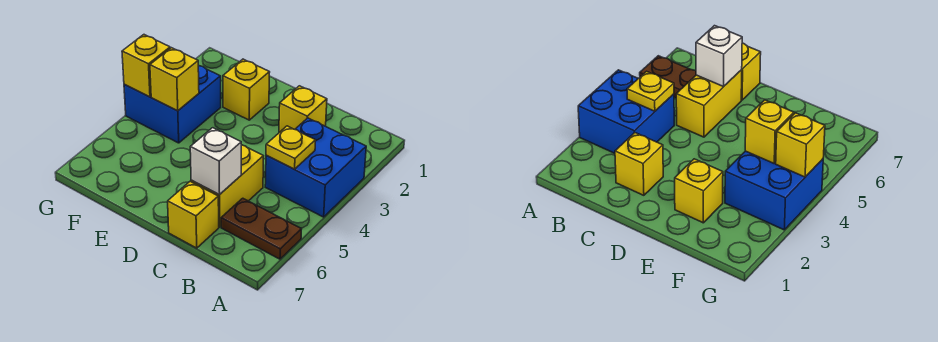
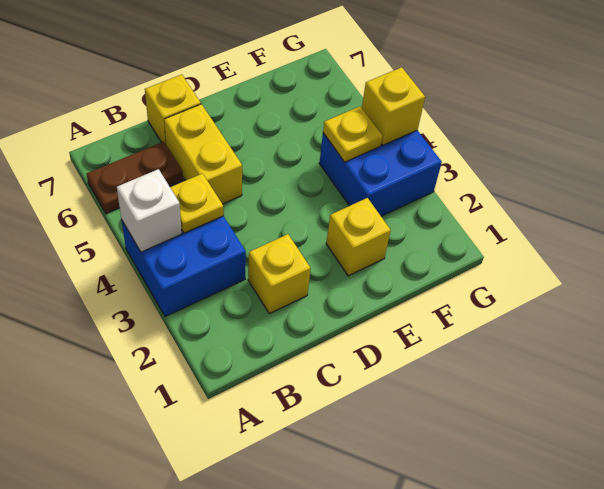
white brick C6 level 2 -> white brick A4 level 2
yellow brick F4 level 2 -> yellow plate F4 level 2

